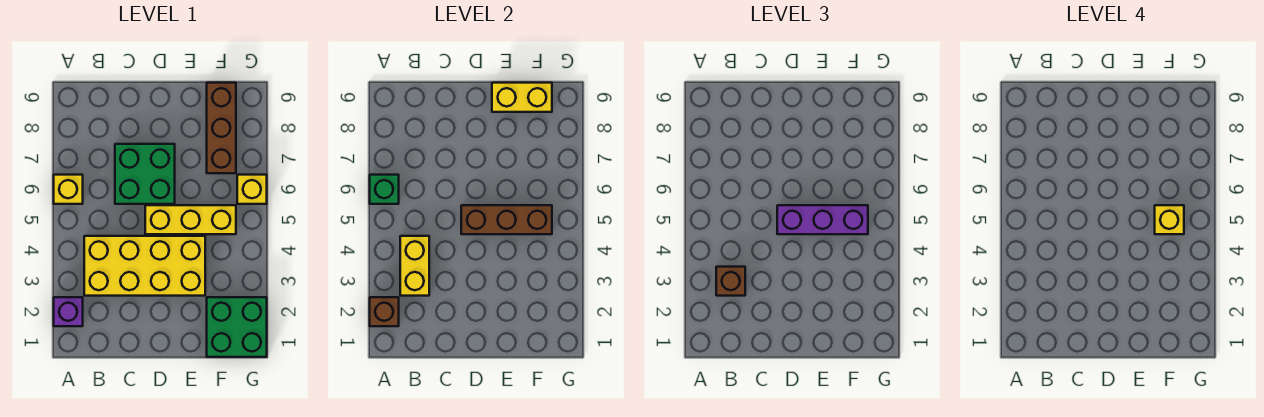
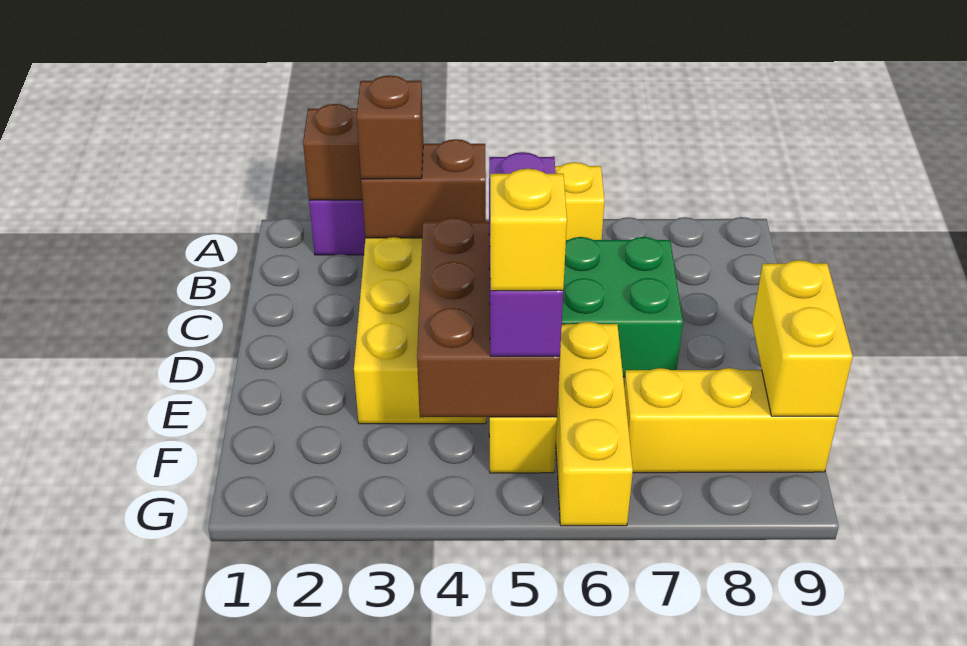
green brick A6 level 2 -> none
yellow brick B3:B4 level 2 -> brown brick B3:B4 level 2
brown brick D5:F5 level 2 -> brown brick D4:F5 level 2
green brick F1:G2 level 1 -> none
brown brick F7:F9 level 1 -> yellow brick F7:F9 level 1
yellow brick G6 level 1 -> yellow brick E6:G6 level 1

